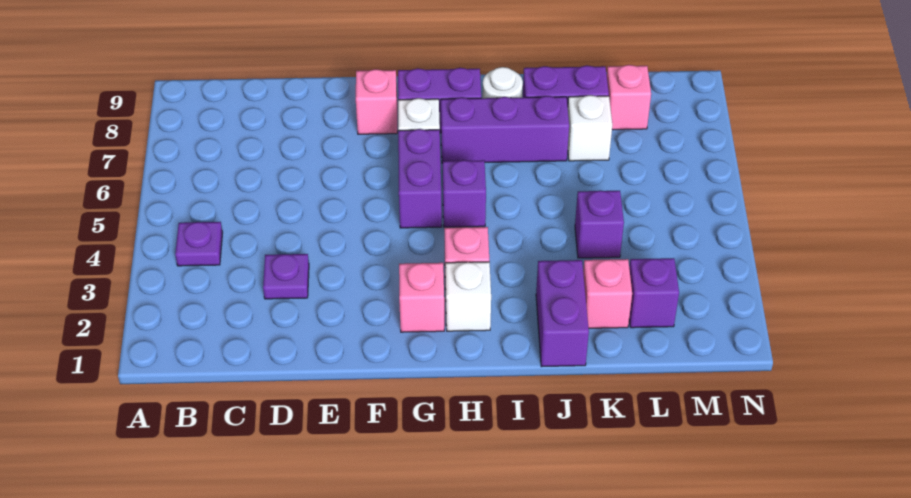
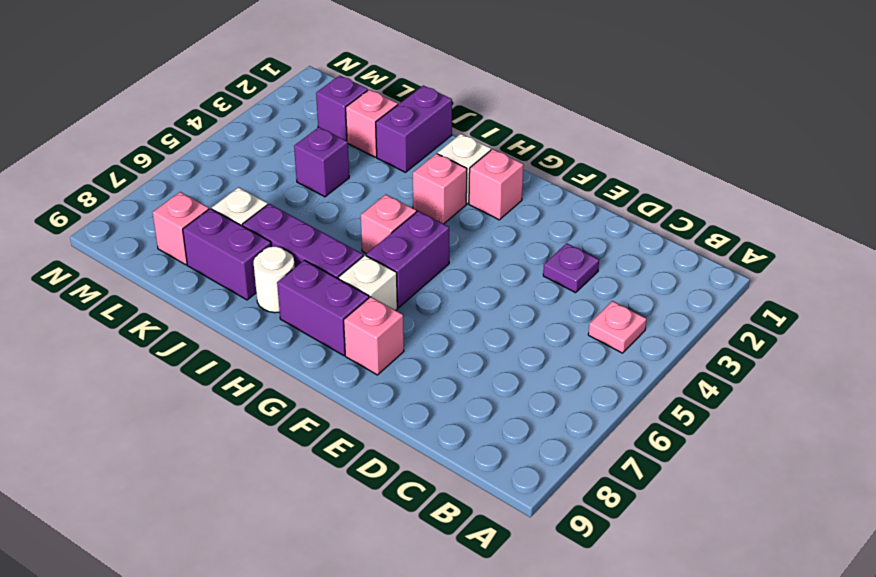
purple plate B4 level 1 -> pink plate B4 level 1
purple brick H5 level 1 -> pink brick H5 level 1

